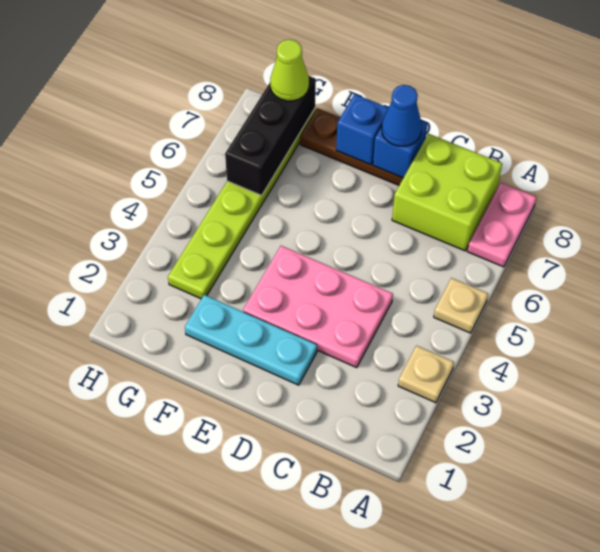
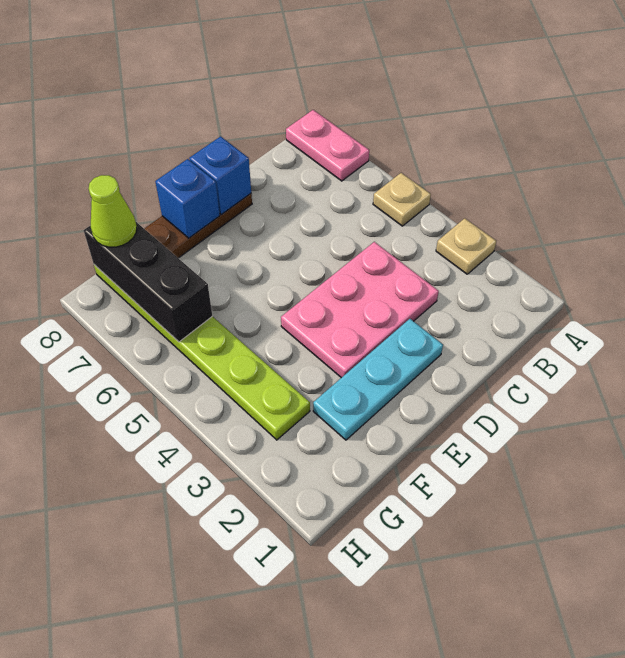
lime brick B7:C8 level 1 -> none
blue cone D8 level 3 -> none

